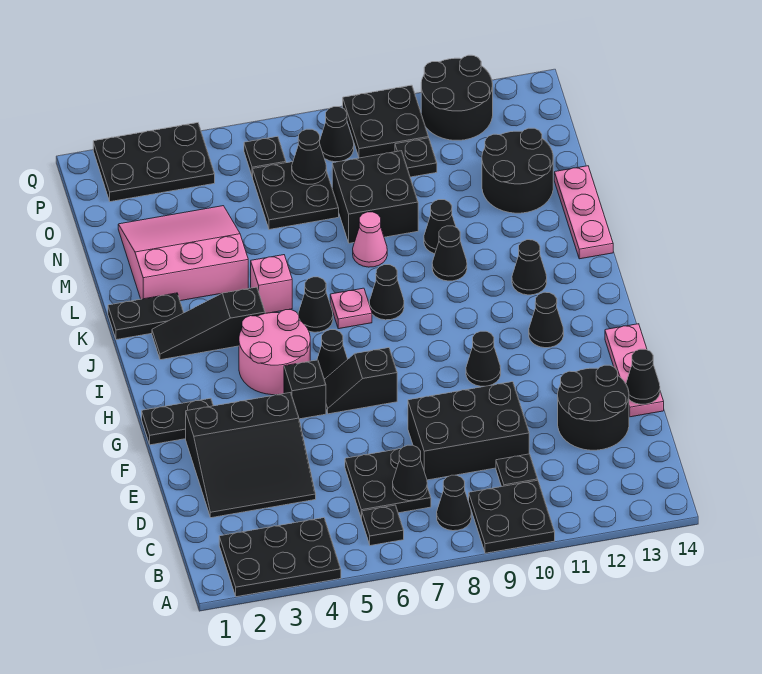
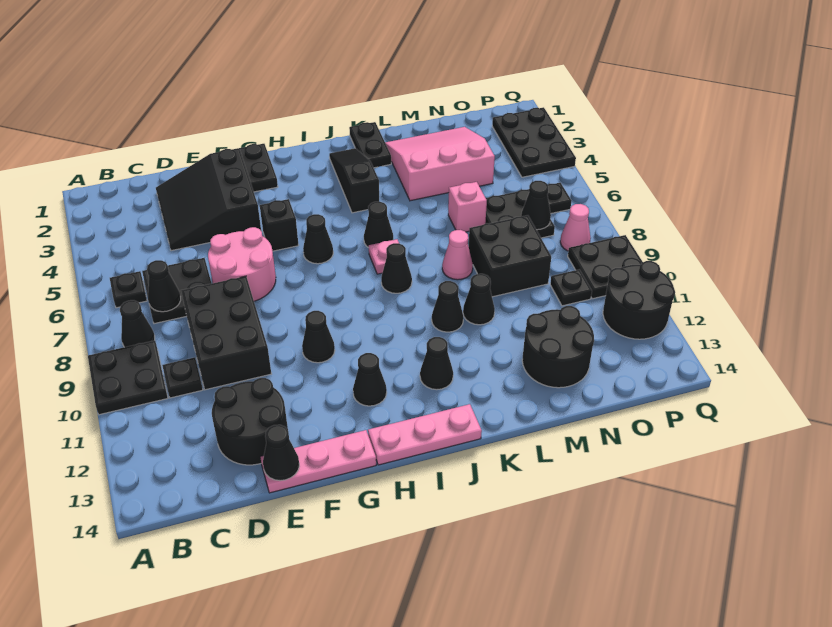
black plate A2:B4 level 1 -> none
black slope G6:G7 level 1 top 7 -> none
pink round brick H4:I5 level 1 -> pink round brick E6:F7 level 1
pink brick K5 level 1 -> pink brick M6 level 1
pink plate K14:M14 level 1 -> pink plate H14:J14 level 1
pink slope L2:N4 level 1 top L -> pink slope L2:N4 level 1 top 4
black cone P8 level 1 -> pink cone P8 level 1

